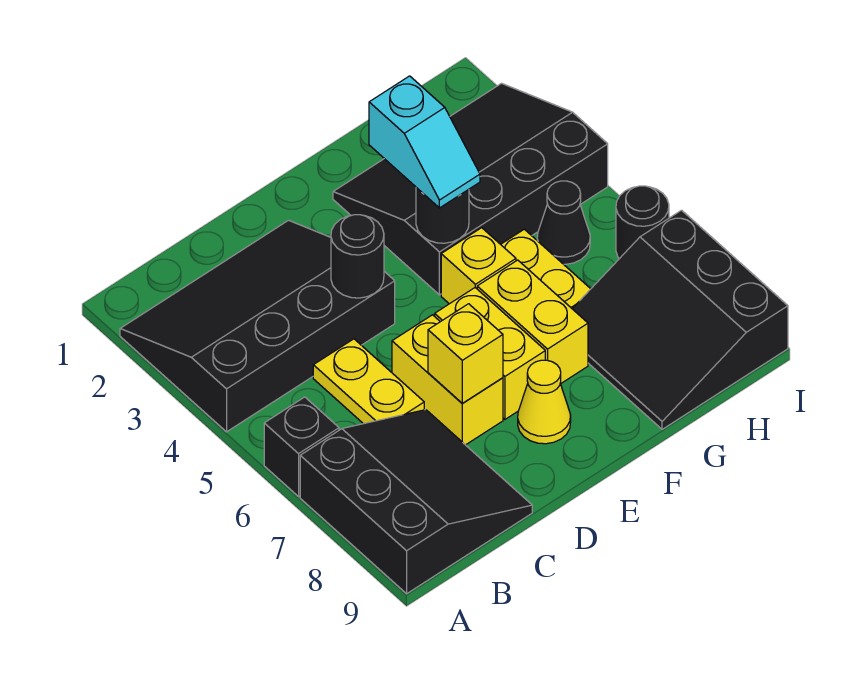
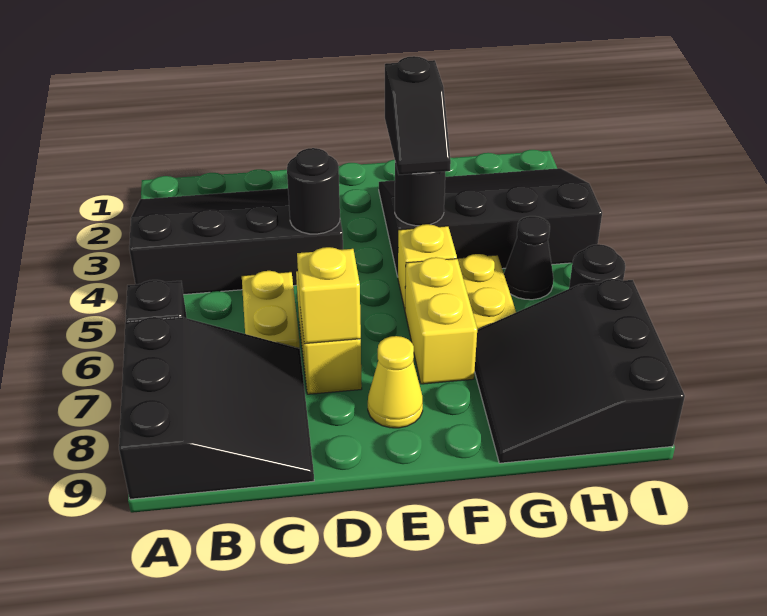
yellow brick E6:E7 level 1 -> none
cyan slope F3:F4 level 3 top 3 -> black slope F3:F4 level 3 top 3

